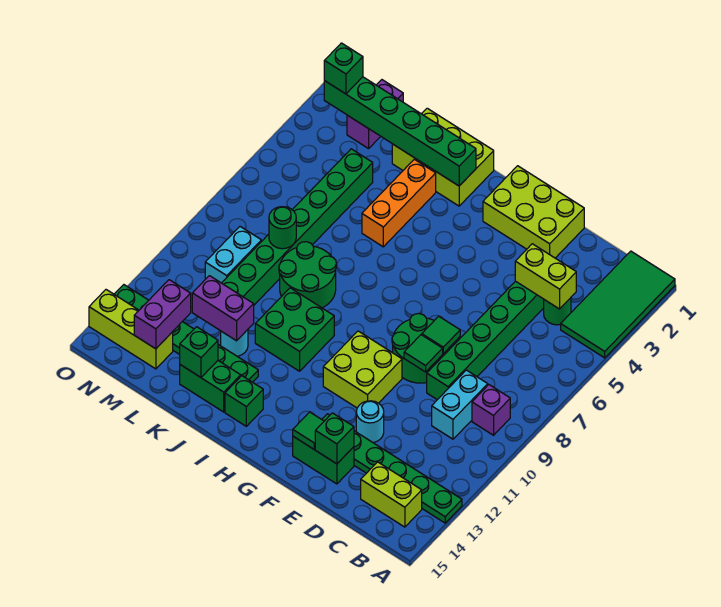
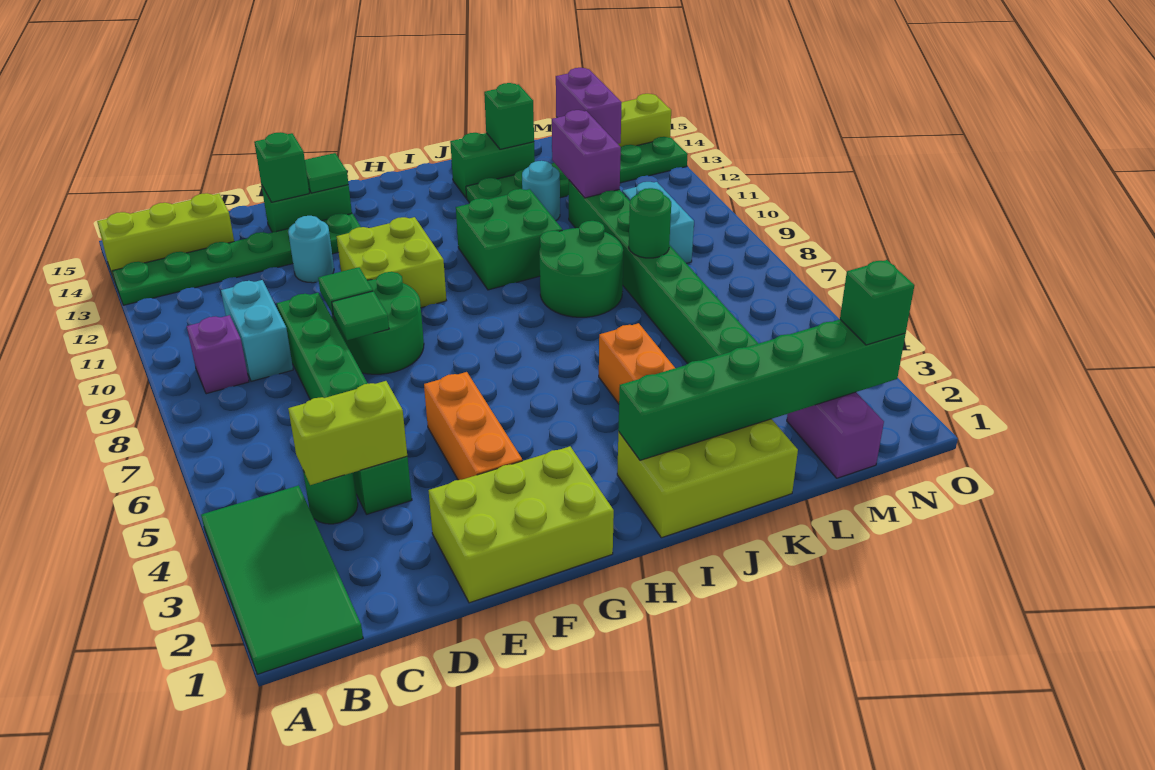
lime brick B14:C14 level 1 -> lime brick A14:C14 level 1
none -> orange brick F3:F5 level 1
green brick I14 level 1 -> none
purple brick K12:L12 level 2 -> purple brick L11:L12 level 2

